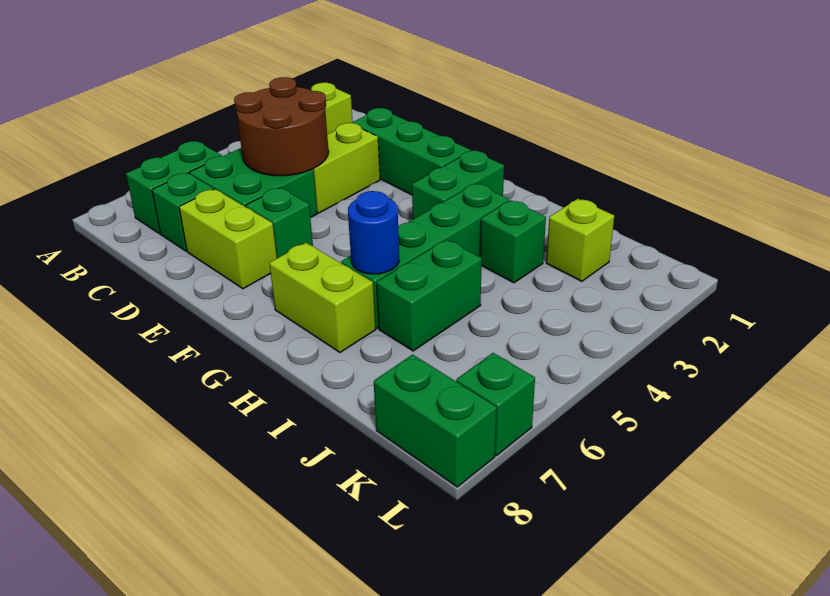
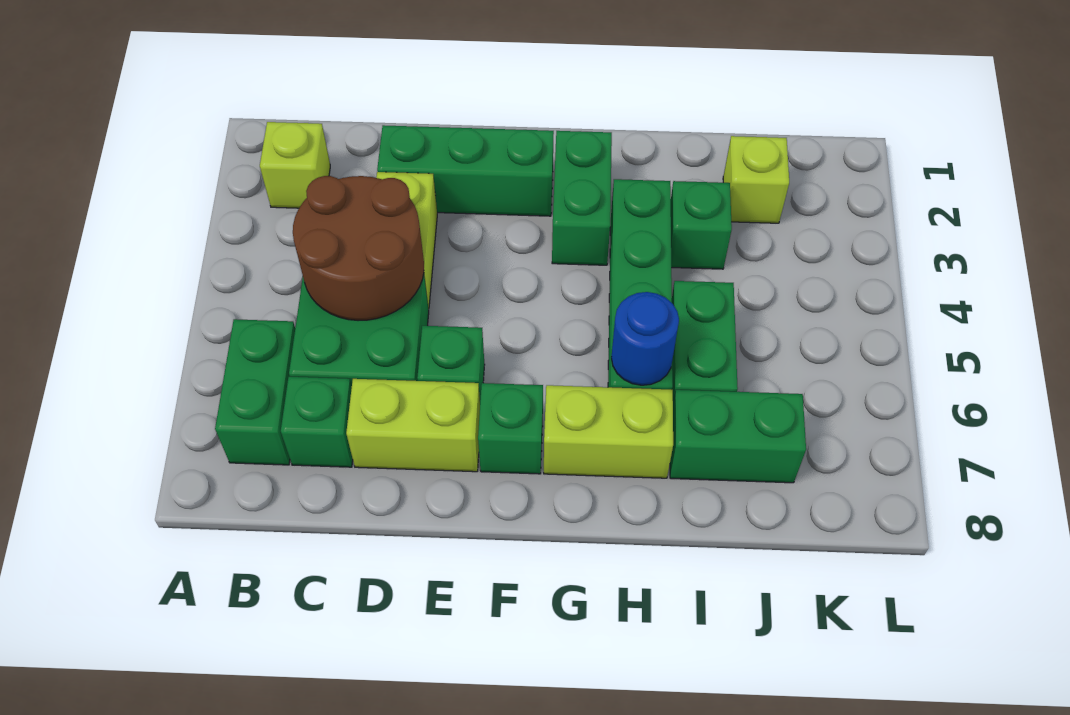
green brick K8:L8 level 1 -> green brick I7:J7 level 1
green brick L7 level 1 -> green brick F7 level 1

